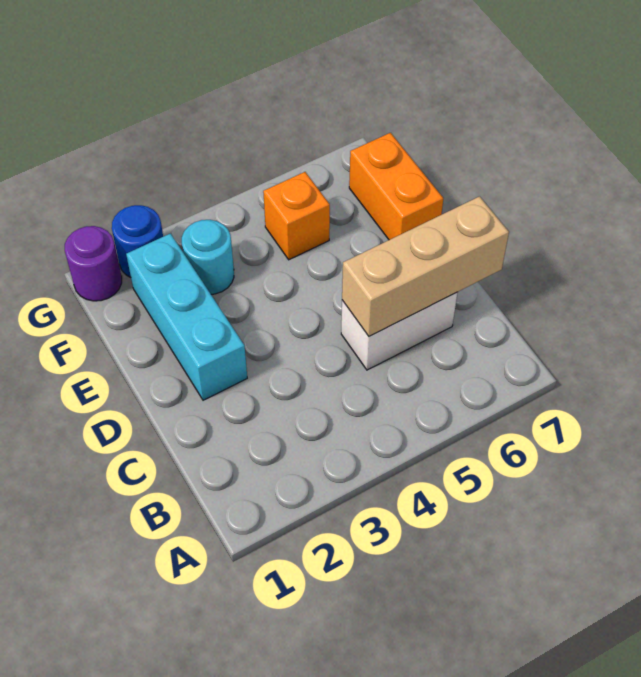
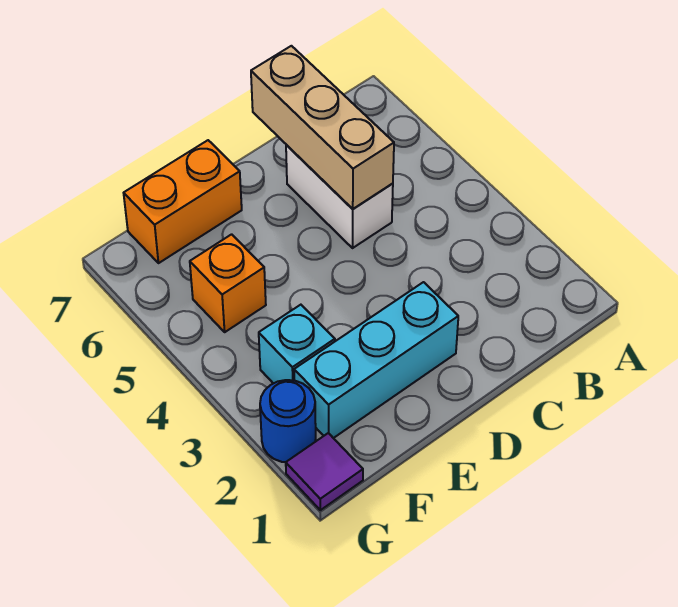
cyan round brick F3 level 1 -> cyan brick F3 level 1
purple round brick G1 level 1 -> purple tile G1 level 1

